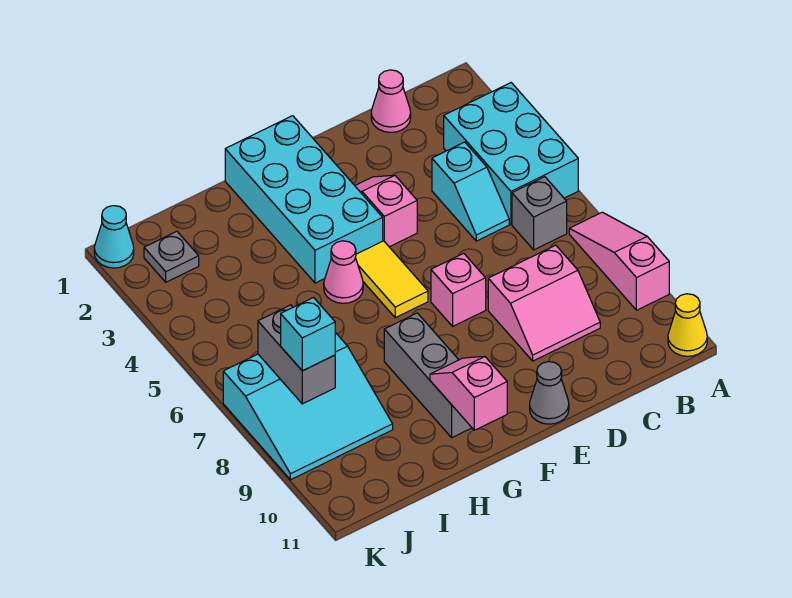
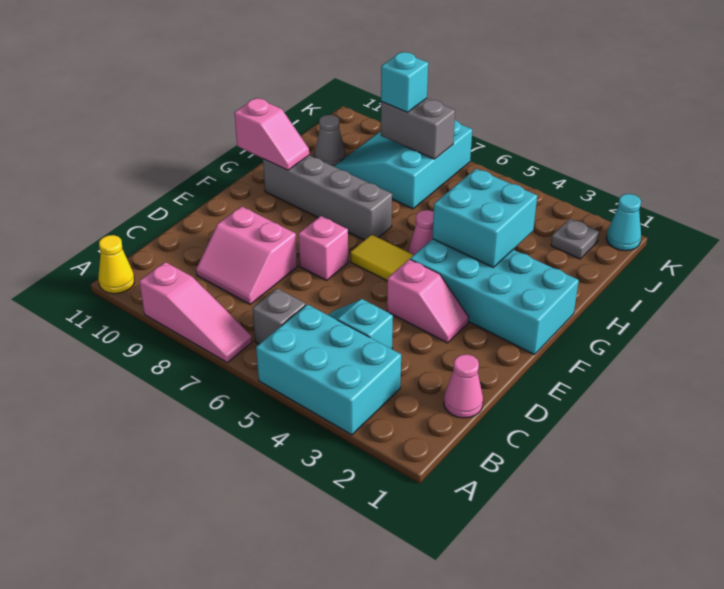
pink slope C8:D9 level 1 top 8 -> pink slope C8:D9 level 1 top D
grey cone E11 level 1 -> grey cone I10 level 1
none -> cyan brick G3:H4 level 2
grey brick G8:G10 level 1 -> grey brick G7:G10 level 1

